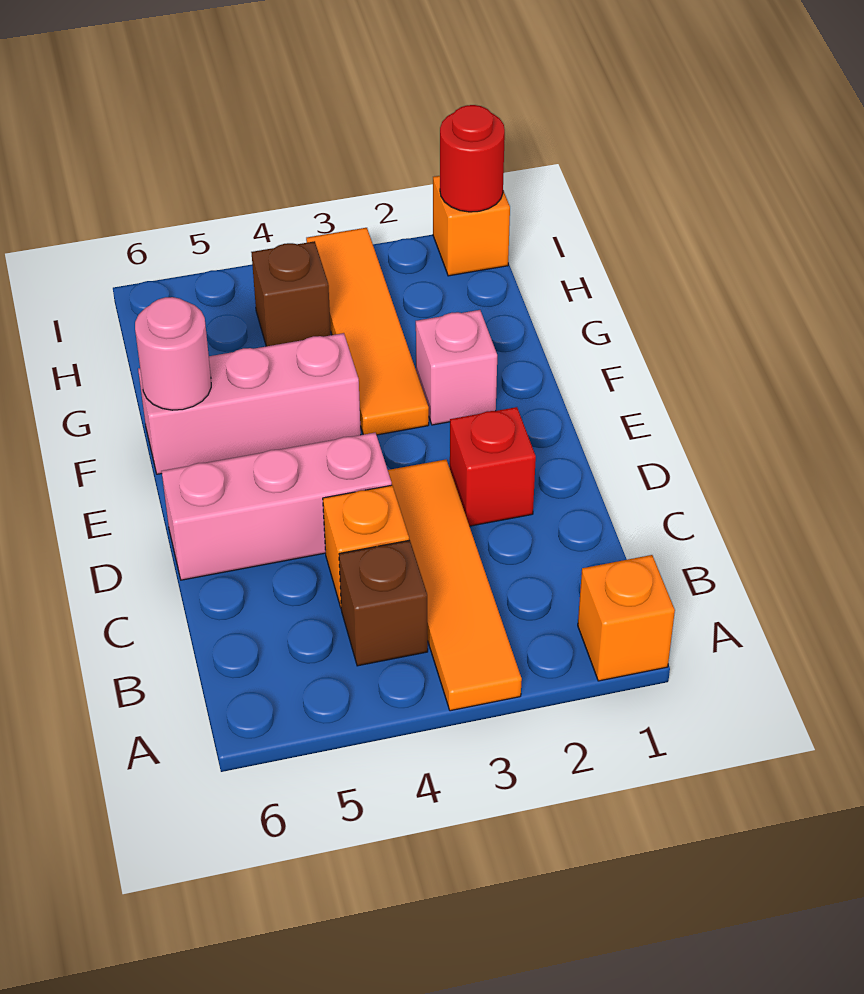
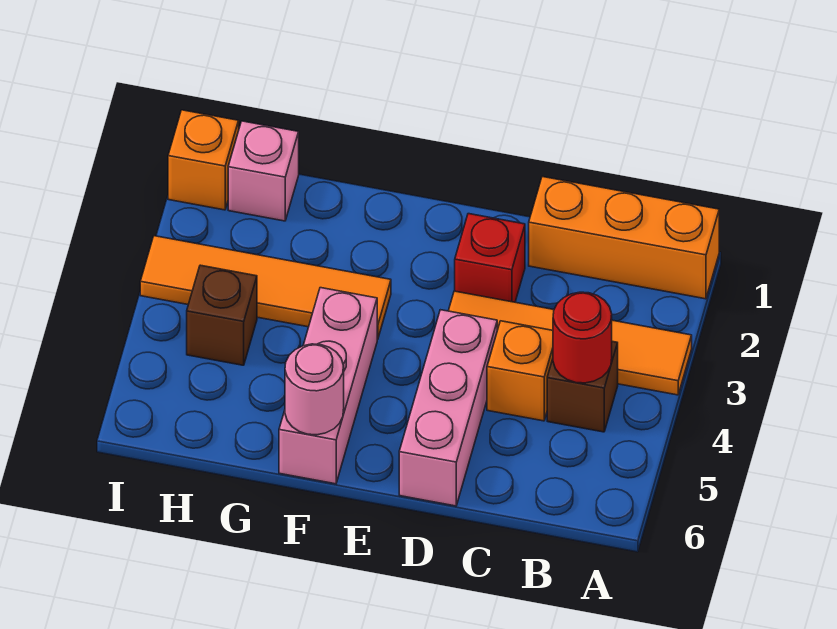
orange brick A1 level 1 -> orange brick A1:C1 level 1
pink brick F2 level 1 -> pink brick H1 level 1
red round brick I1 level 2 -> red round brick B4 level 2

